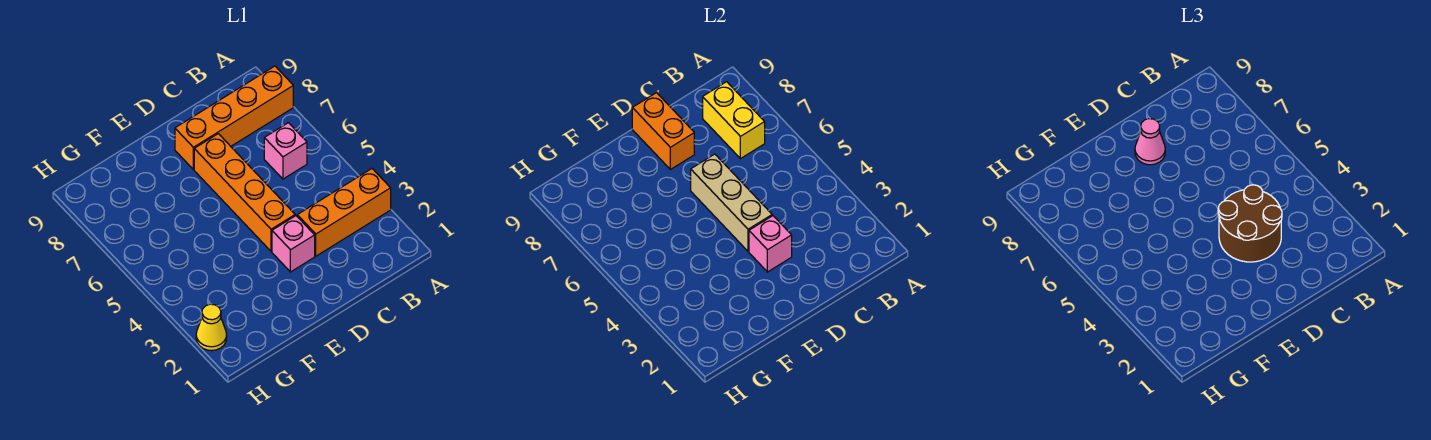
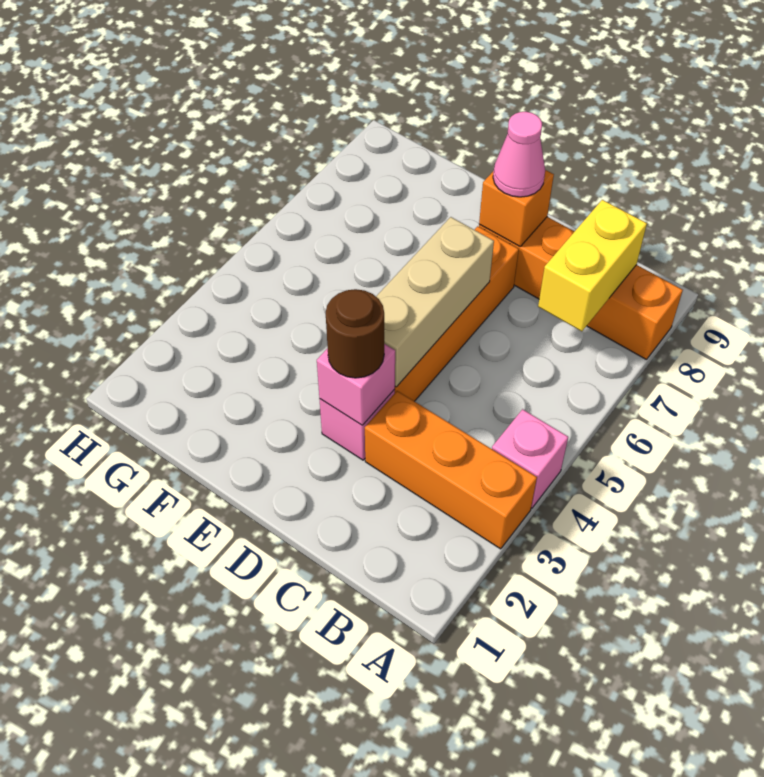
pink brick B6 level 1 -> pink brick A4 level 1
brown round brick C3:D4 level 3 -> brown round brick D3 level 3
orange brick D8:D9 level 2 -> orange brick D8 level 2
yellow cone H2 level 1 -> none

